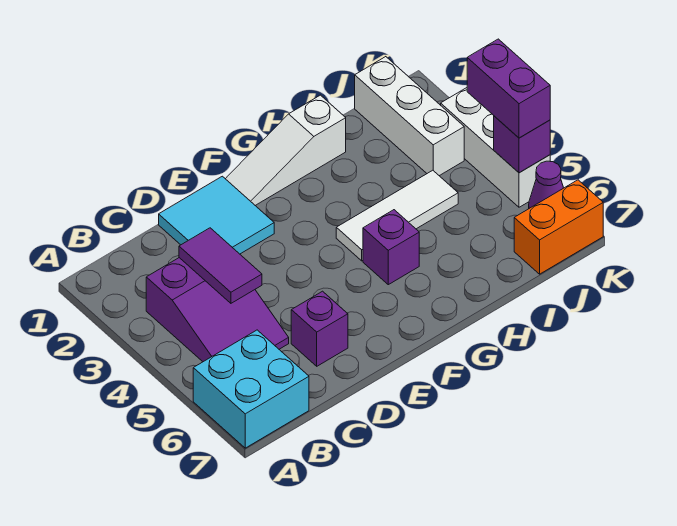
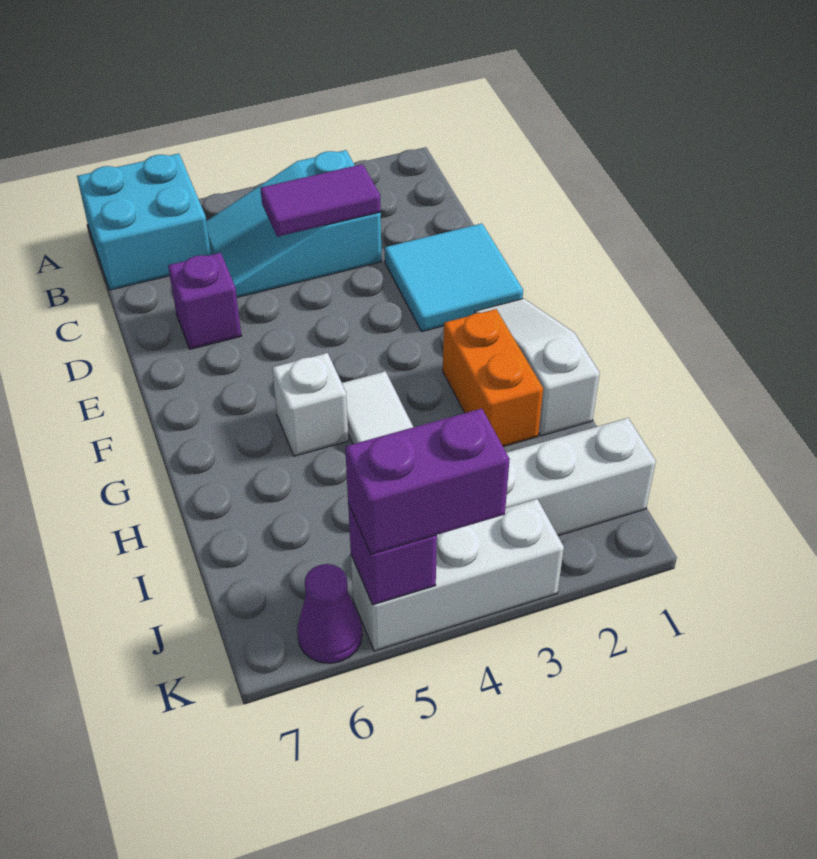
purple slope B3:C5 level 1 top 3 -> cyan slope B3:C5 level 1 top 3
purple brick G5 level 1 -> white brick G5 level 1
orange brick J7:K7 level 1 -> orange brick G2:H2 level 1

